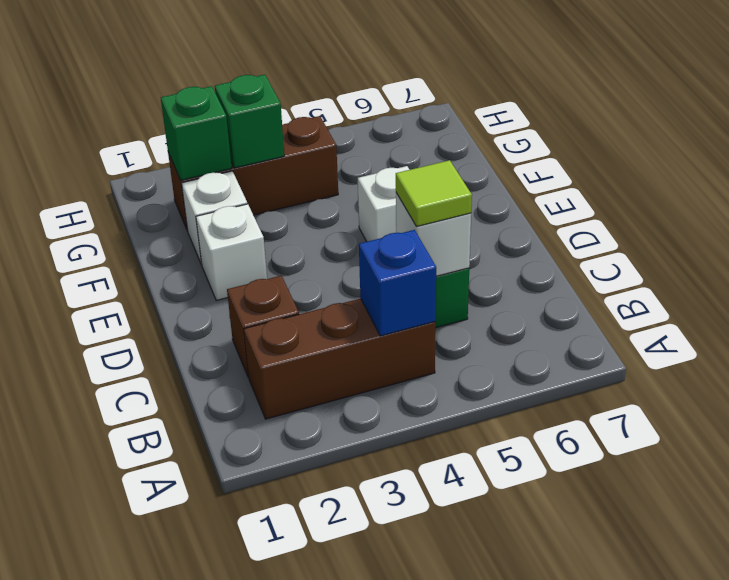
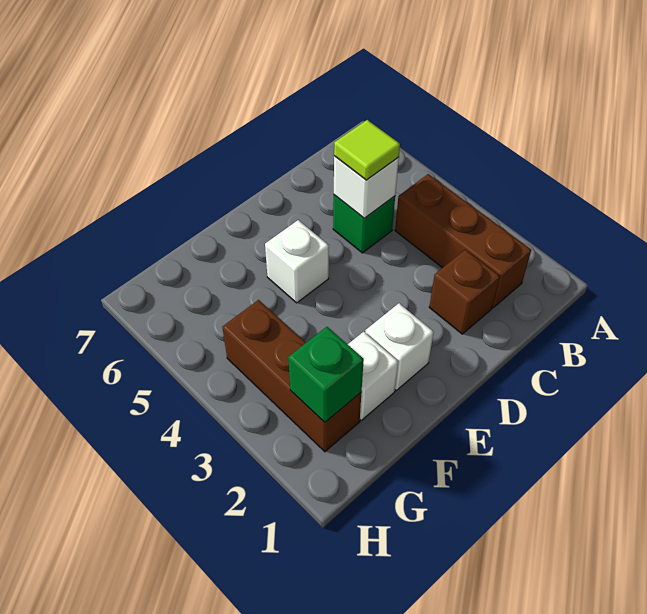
blue brick B4 level 2 -> none
green brick G3 level 2 -> none

